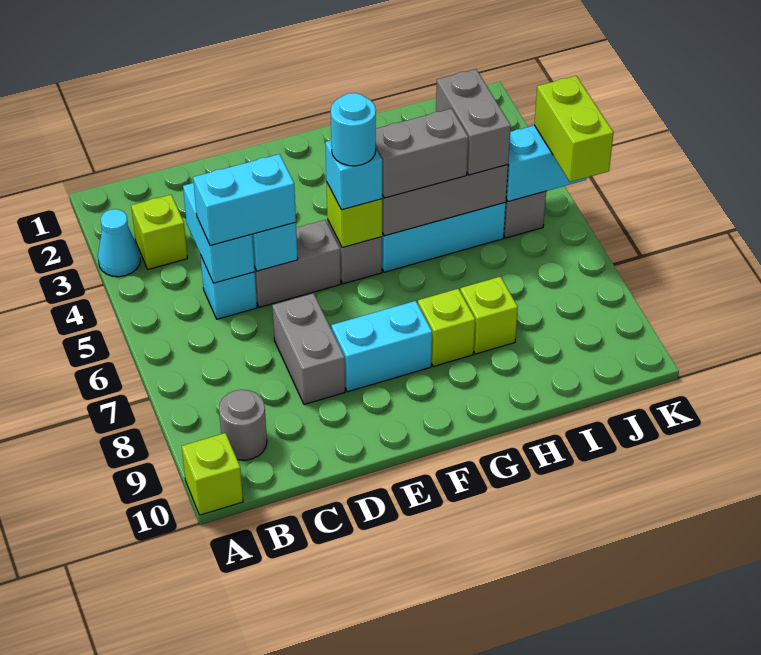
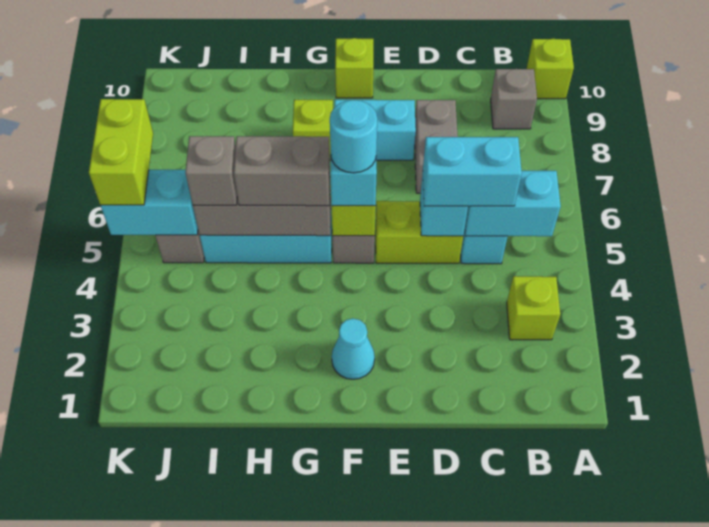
cyan cone A3 level 1 -> cyan cone F2 level 1
grey round brick B9 level 1 -> grey brick B9 level 1
cyan brick C4:C5 level 2 -> cyan brick B5:C5 level 2
grey brick D5:E5 level 1 -> lime brick D5:E5 level 1
lime brick H8 level 1 -> lime brick F10 level 1
grey brick I4:I5 level 3 -> grey brick I5 level 3

